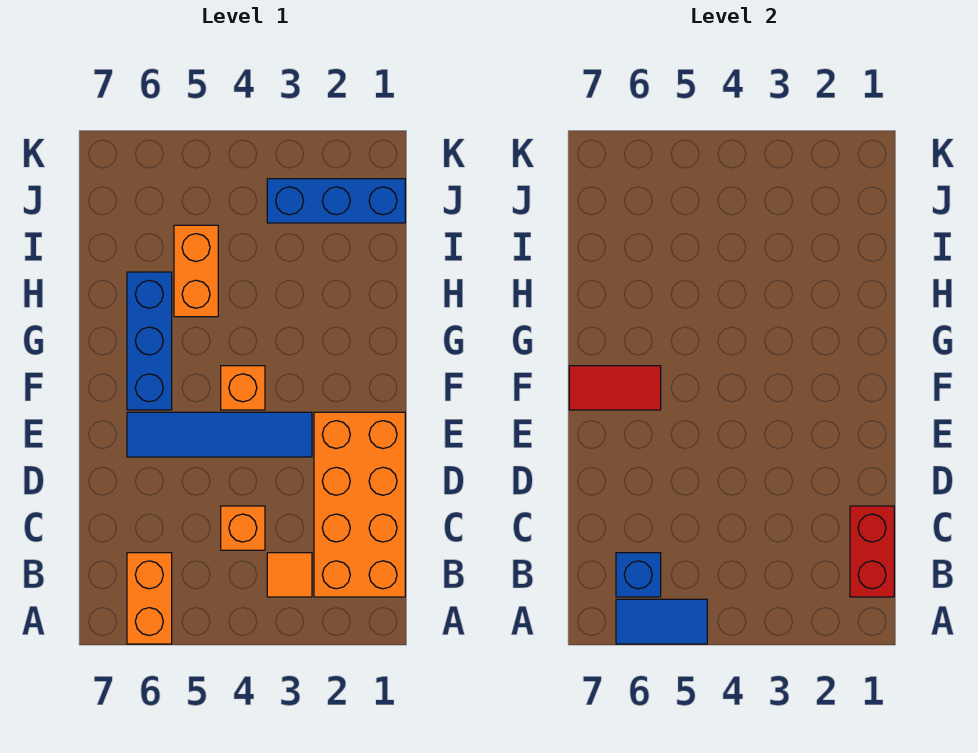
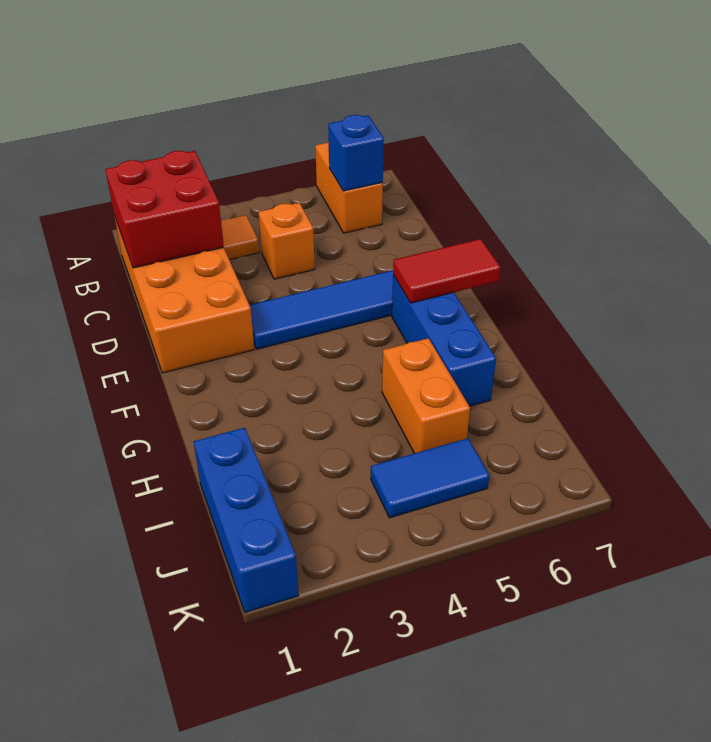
blue tile A5:A6 level 2 -> blue tile J4:J5 level 1
red brick B1:C1 level 2 -> red brick B1:C2 level 2
orange brick F4 level 1 -> none
blue brick J1:J3 level 1 -> blue brick I1:K1 level 1

